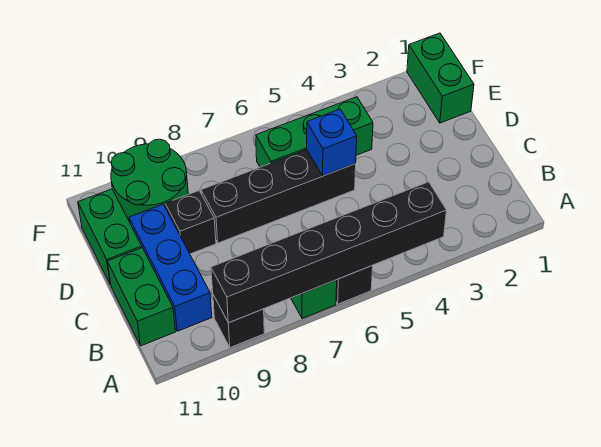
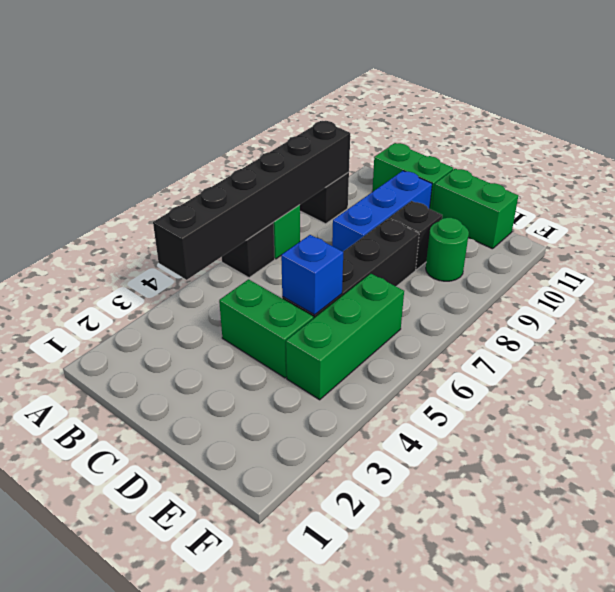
blue brick B10:D10 level 1 -> blue brick C8:C10 level 1
green brick E1:F1 level 1 -> green brick C4:D4 level 1
green round brick E9:F10 level 1 -> green round brick E9 level 1

